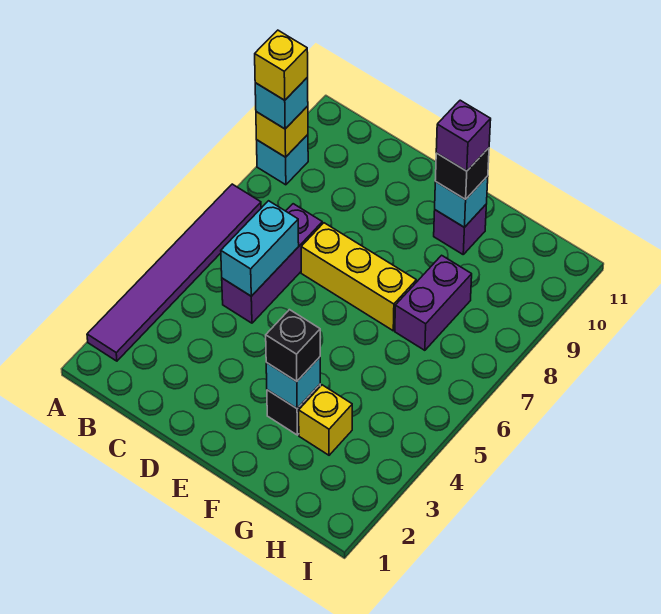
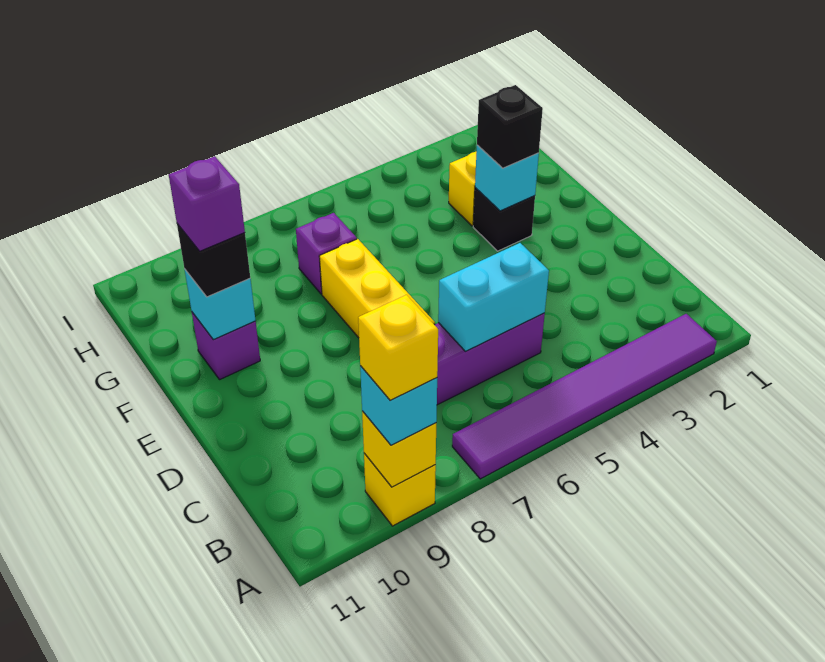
cyan brick A9 level 1 -> yellow brick A9 level 1
purple brick G7:G8 level 1 -> purple brick G7 level 1

